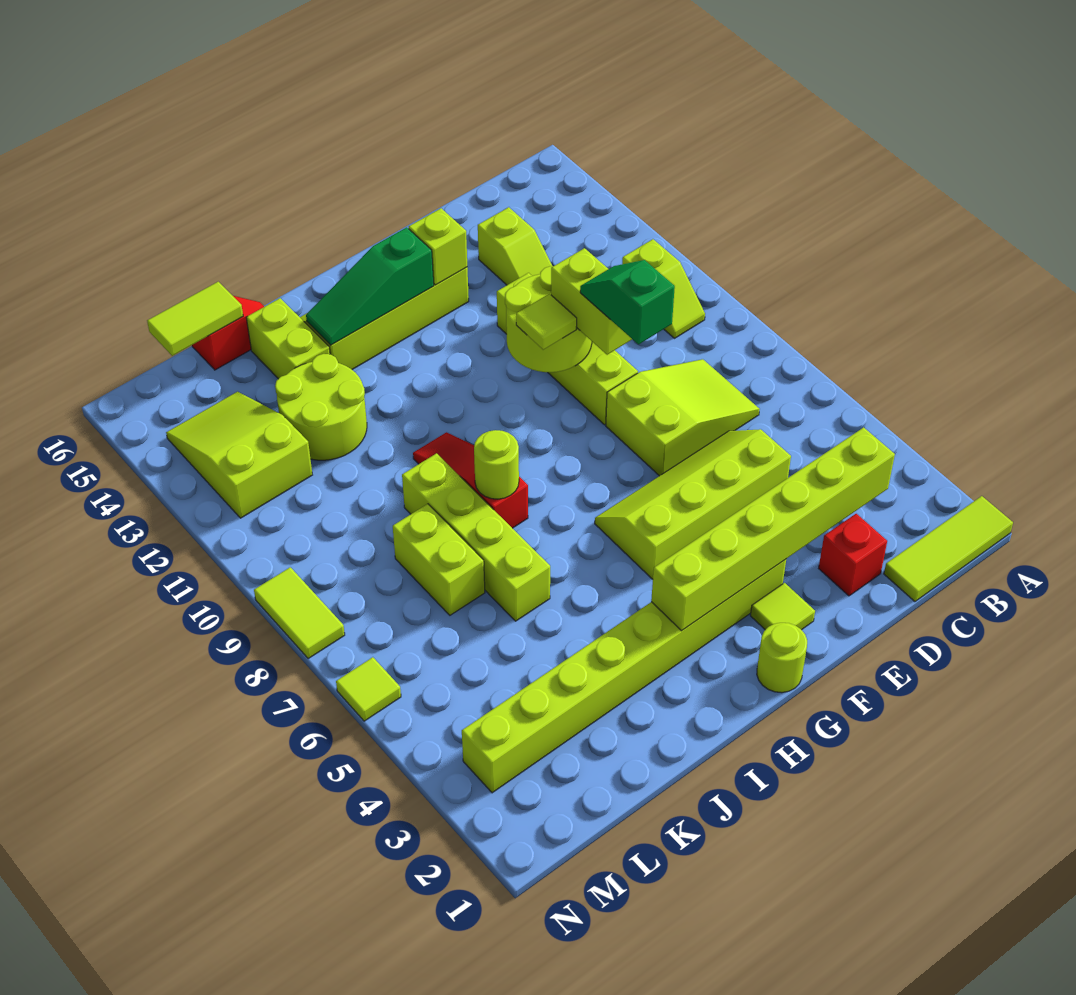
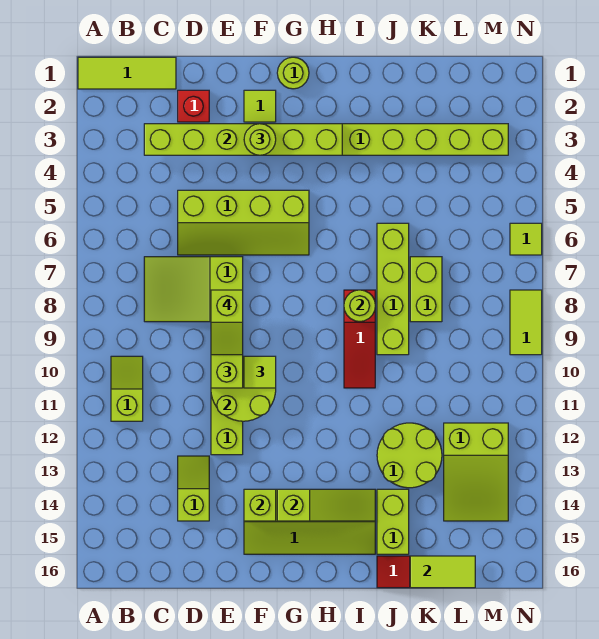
green slope E8:E9 level 4 top 8 -> lime slope E8:E9 level 4 top 8
none -> lime round brick F3 level 3
green slope G14:I14 level 2 top G -> lime slope G14:I14 level 2 top G

